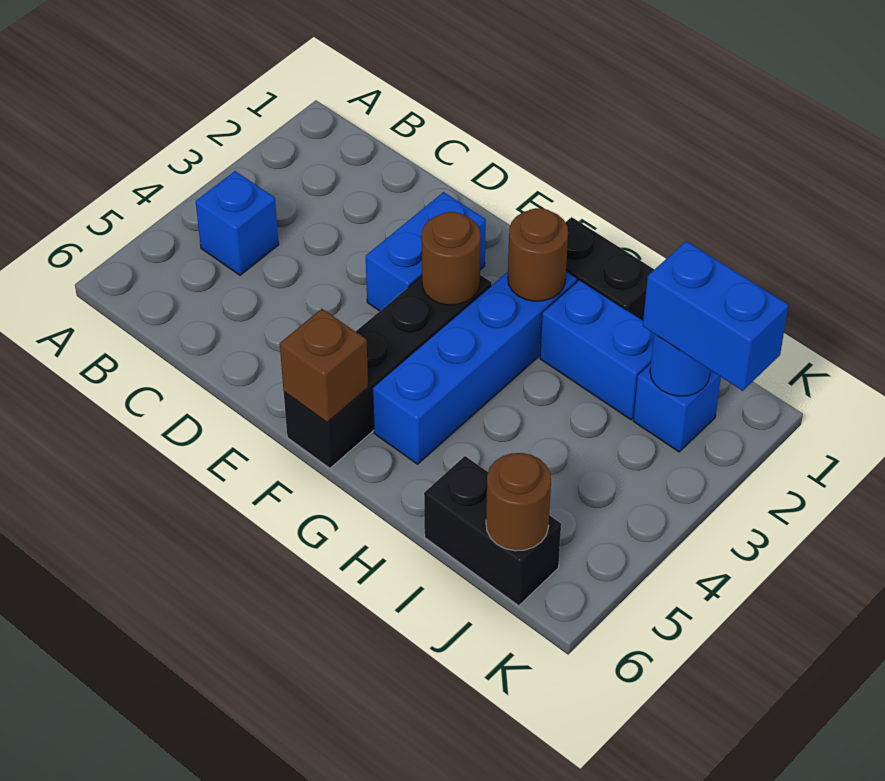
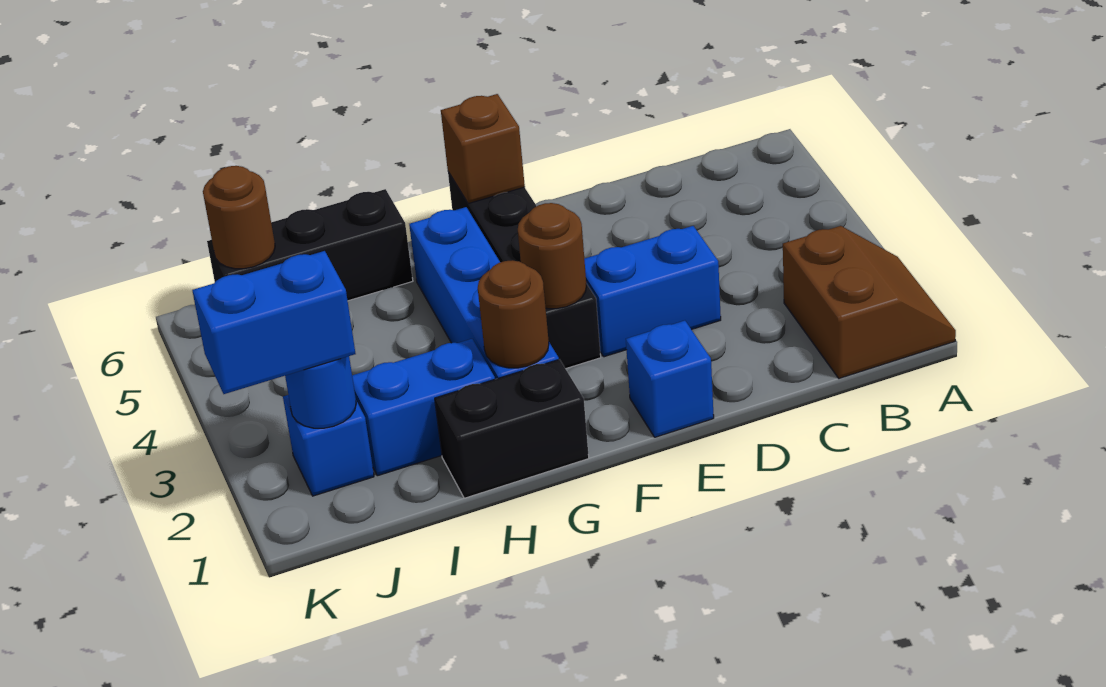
none -> brown slope A1:B2 level 1 top B
blue brick B4 level 1 -> blue brick E1 level 1
blue brick E2:E3 level 1 -> blue brick D3:E3 level 1
black brick I6:J6 level 1 -> black brick H6:J6 level 1

